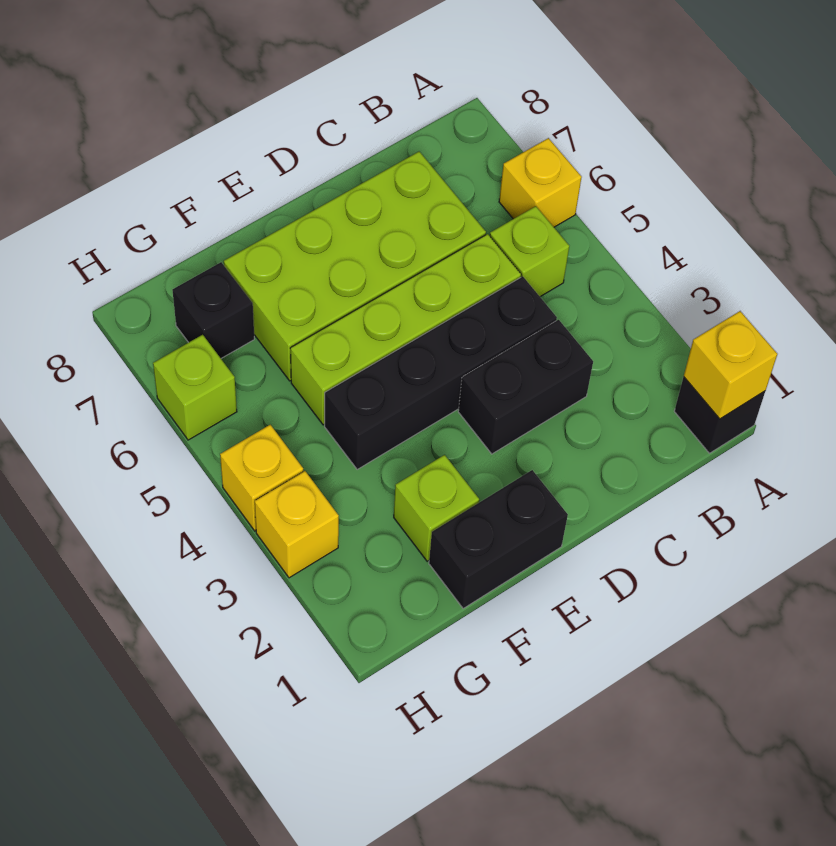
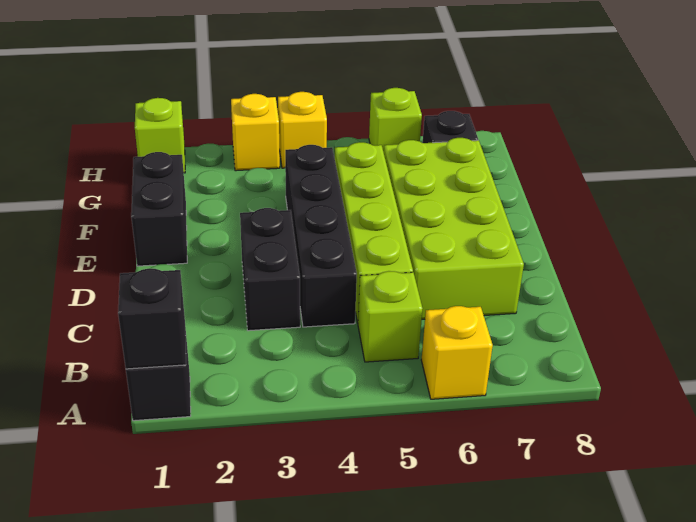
yellow brick A1 level 2 -> black brick A1 level 2
lime brick F2 level 1 -> lime brick H1 level 1

